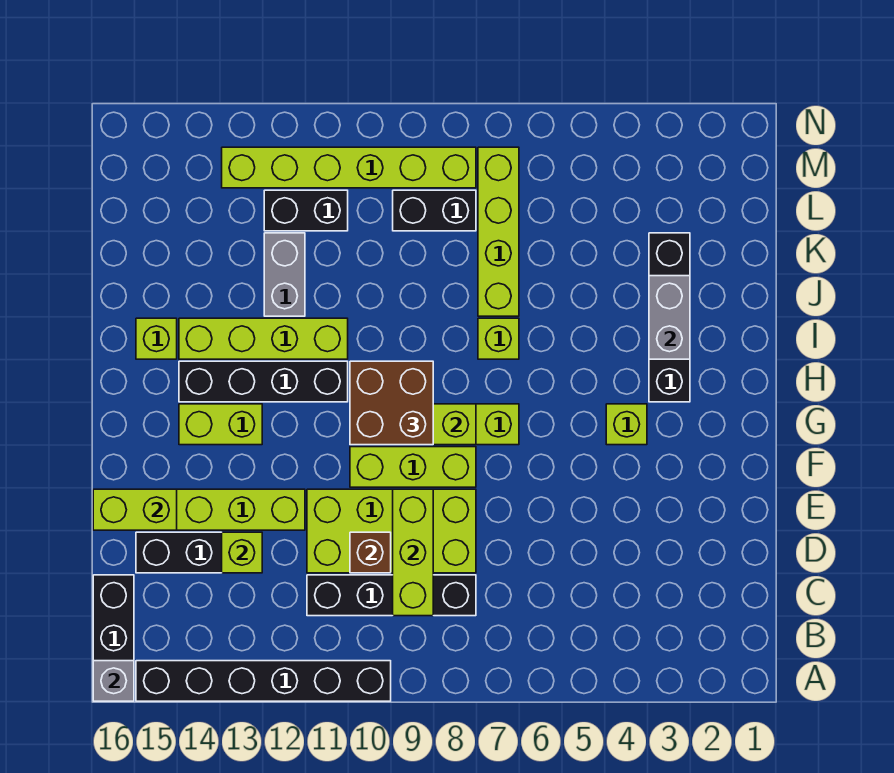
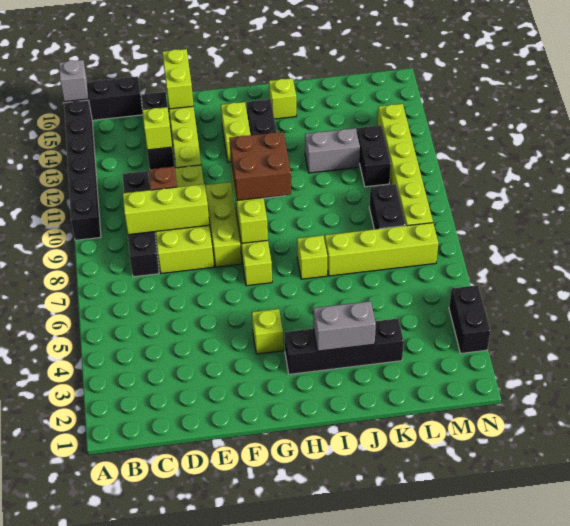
lime brick I11:I14 level 1 -> none
none -> black brick N3:N4 level 1

